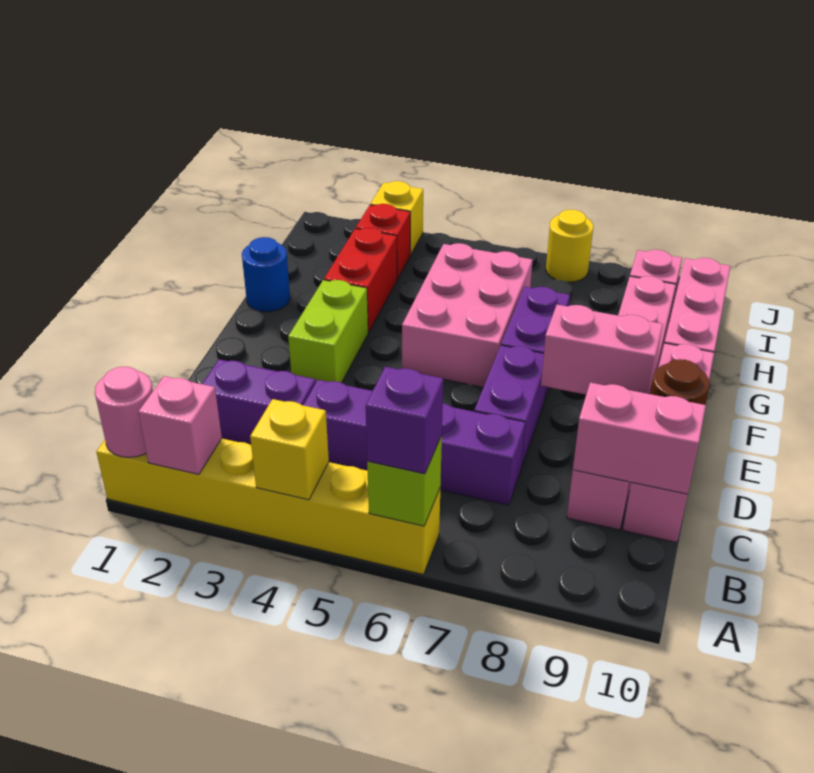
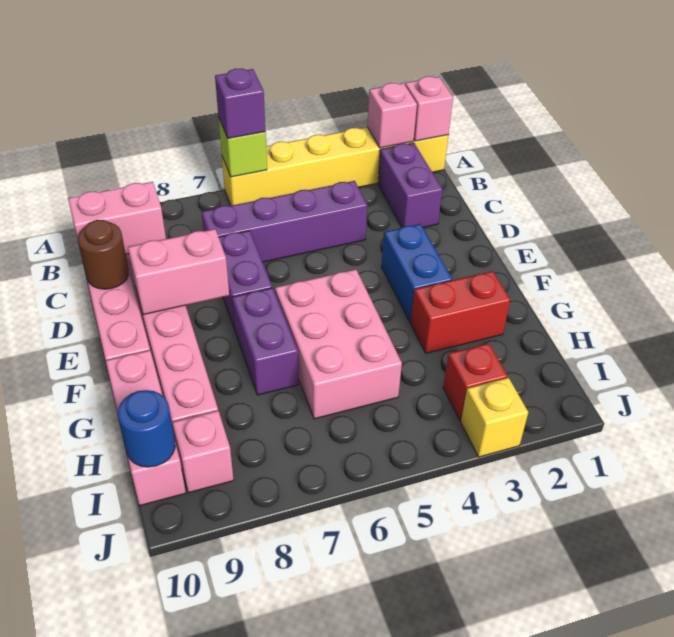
pink round brick A1 level 2 -> pink brick A1 level 2
yellow brick A4 level 2 -> none
purple brick C2:C3 level 1 -> purple brick B2:C2 level 1
lime brick E3:F3 level 1 -> blue brick E3:F3 level 1
blue round brick G1 level 1 -> blue round brick I10 level 2
red brick G3:H3 level 1 -> red brick G2:G3 level 1
yellow round brick J7 level 1 -> none

